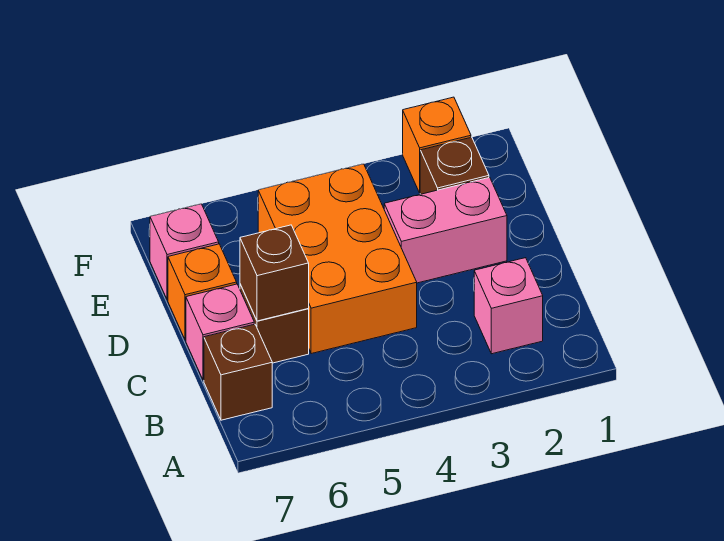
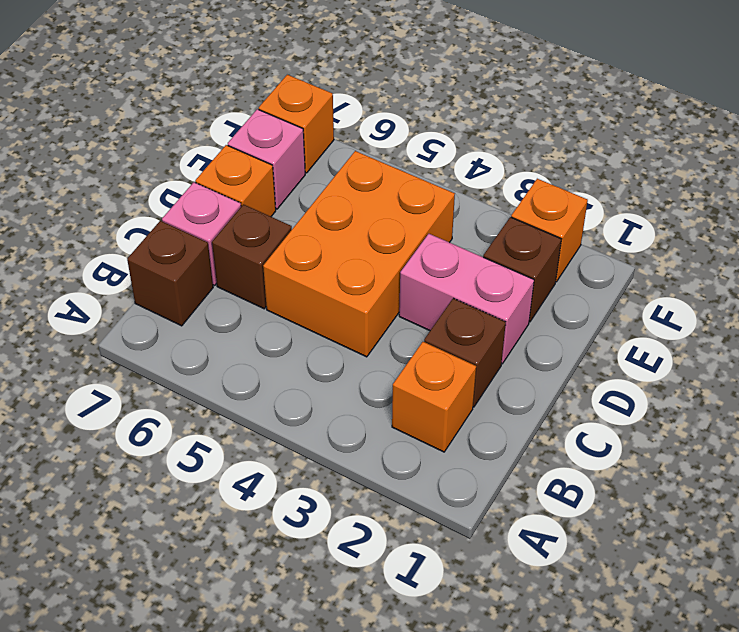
pink brick B2 level 1 -> orange brick B2 level 1
brown brick C6 level 2 -> brown brick C2 level 1
none -> orange brick F7 level 1

